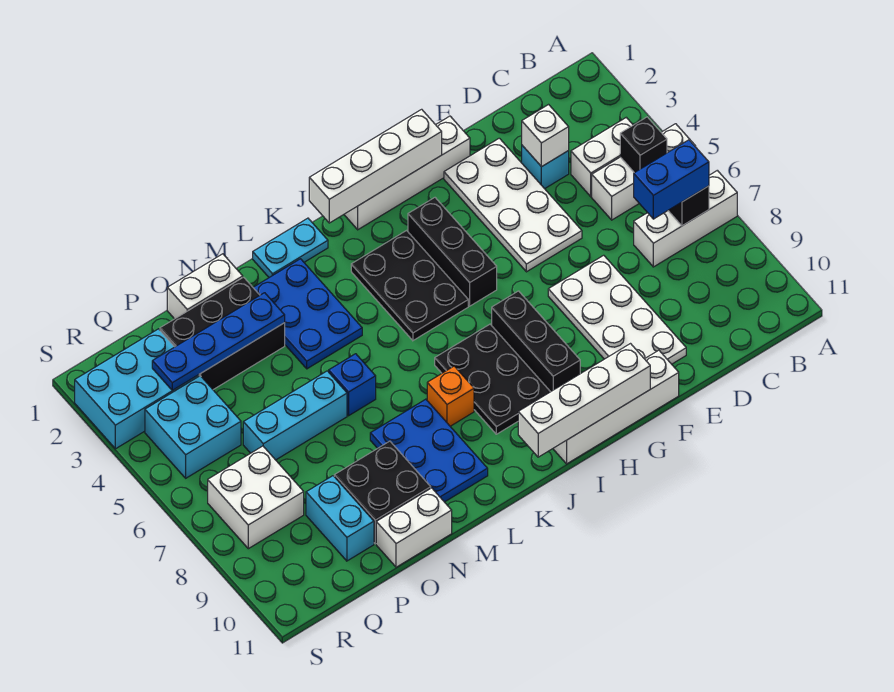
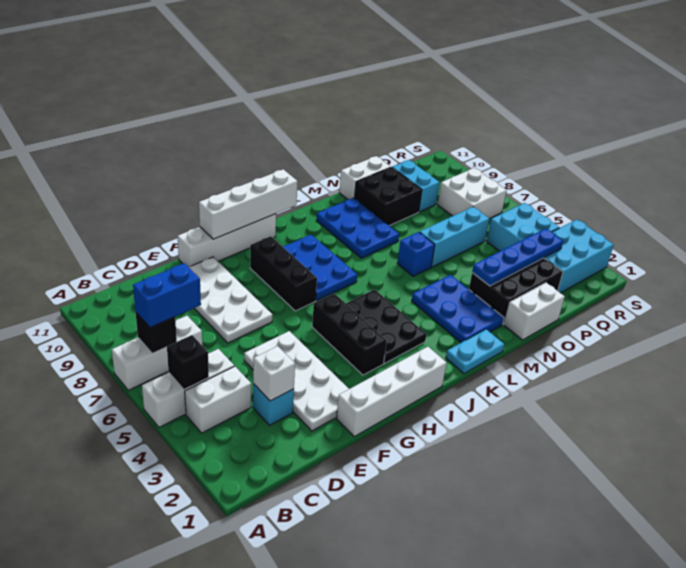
white brick G1:J1 level 2 -> none
black plate I7:J9 level 1 -> blue plate I7:J9 level 1
orange brick K8 level 1 -> none

